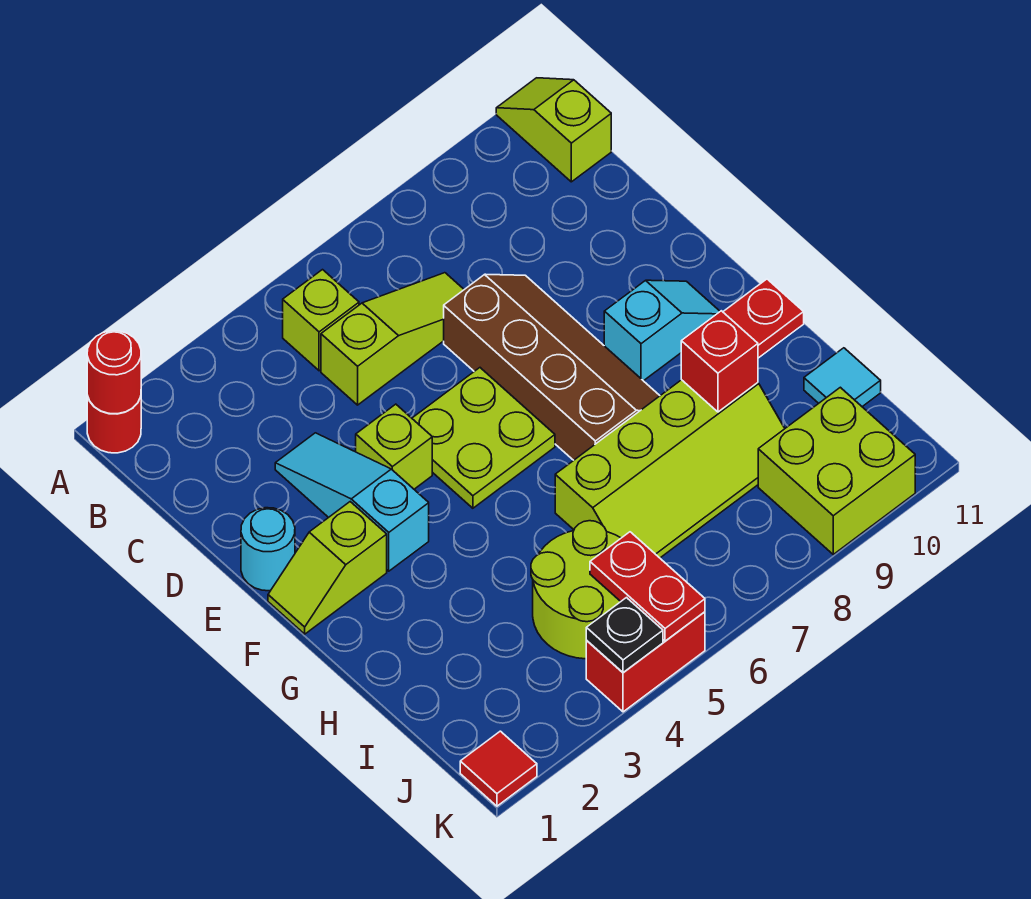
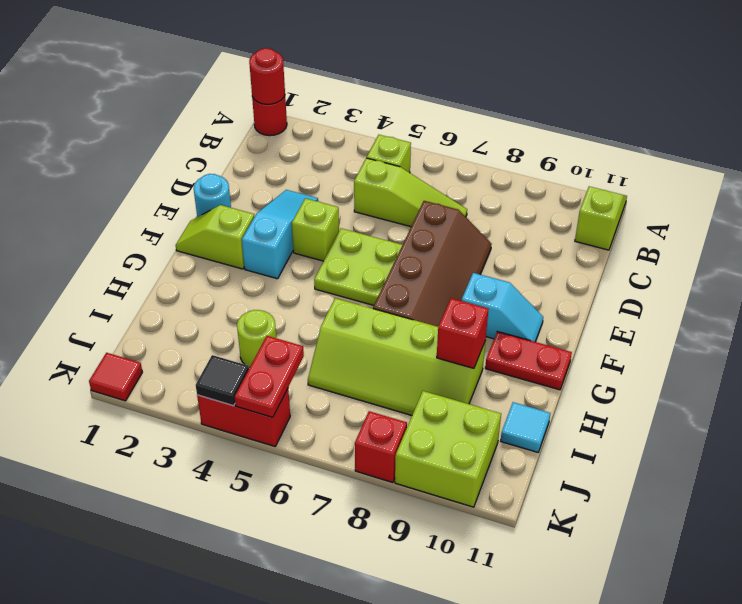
lime round brick I4:J5 level 1 -> lime round brick I4 level 1
black plate K4 level 2 -> black tile K4 level 2
none -> red brick K8 level 1

